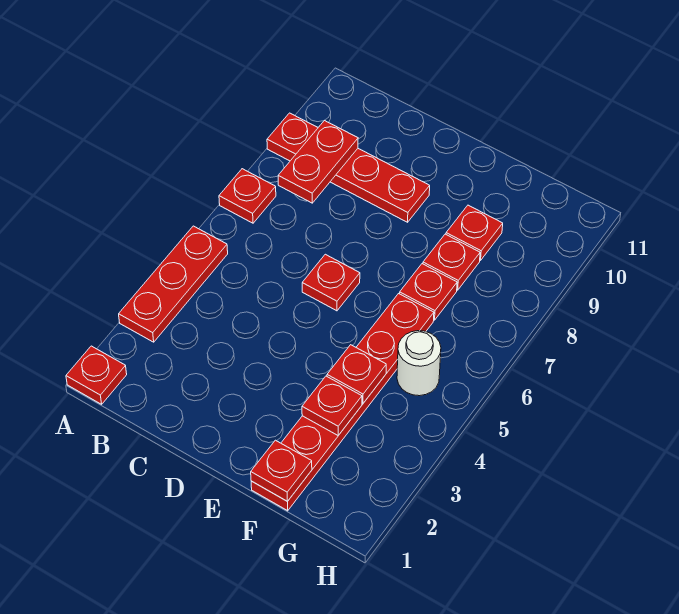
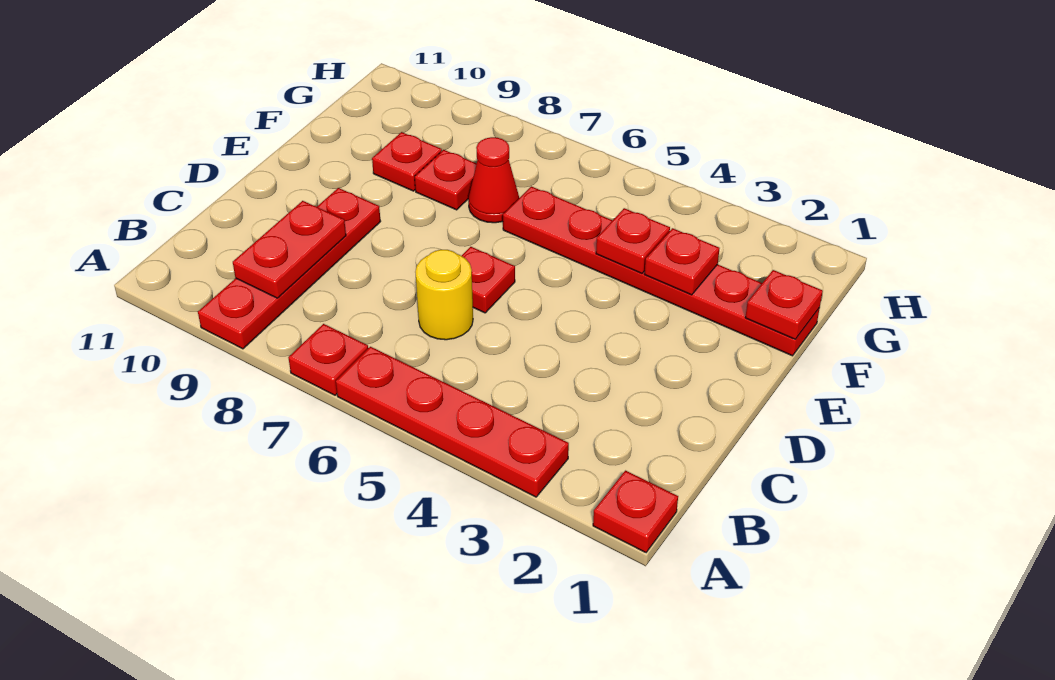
red plate A3:A5 level 1 -> red plate A3:A6 level 1
red plate B8:B9 level 2 -> red plate B9:C9 level 2
none -> yellow round brick C6 level 1
red plate F7 level 1 -> red cone F7 level 1
white round brick G5 level 1 -> none

